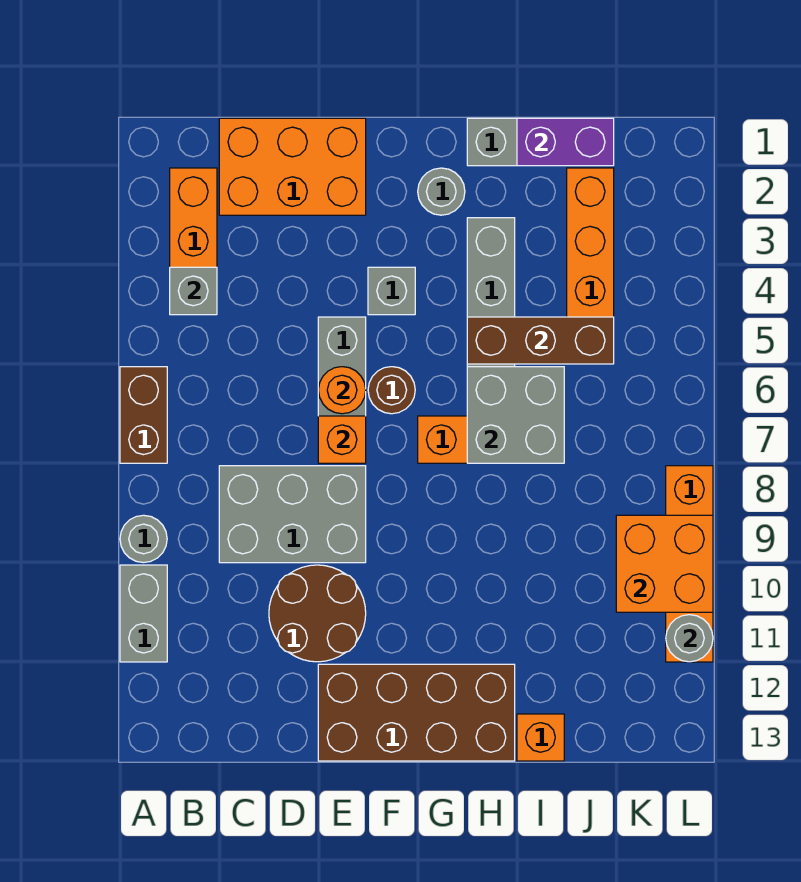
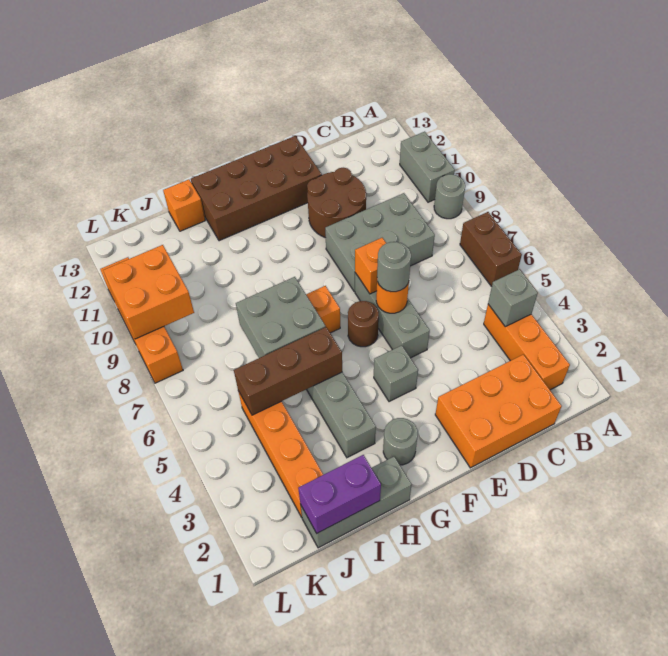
grey round brick L11 level 2 -> grey round brick E6 level 3

